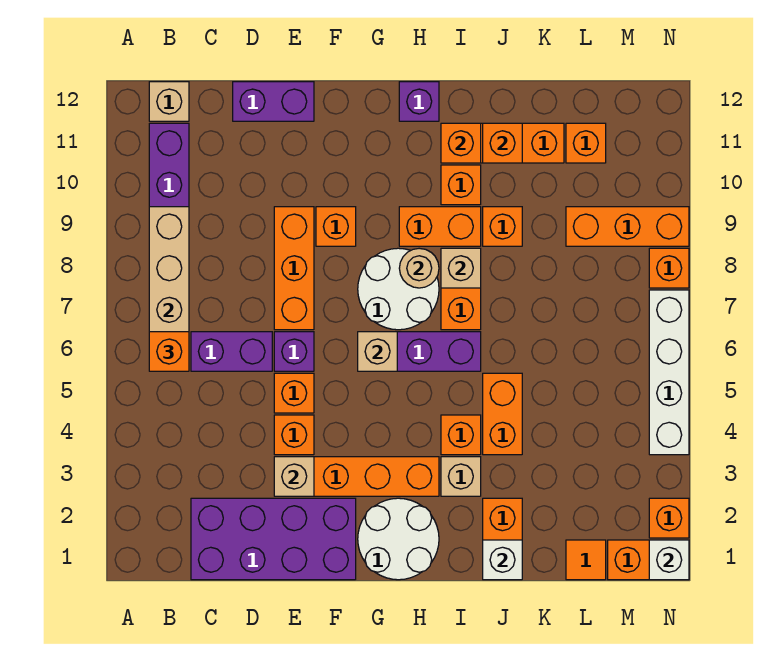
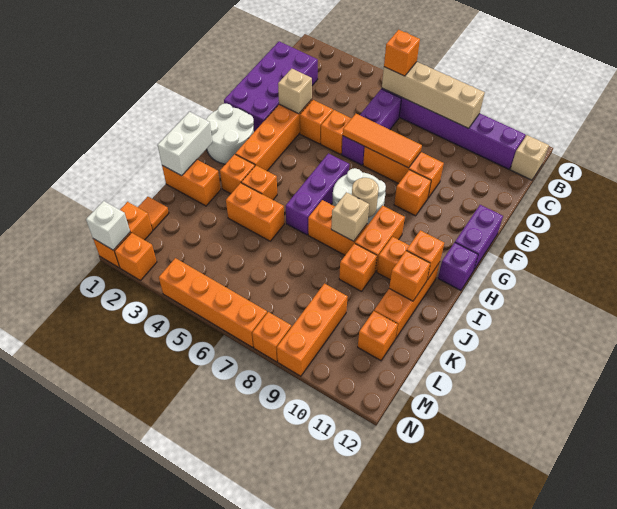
purple brick D12:E12 level 1 -> purple brick F12:G12 level 1
none -> orange tile E6:E8 level 2
tan brick G6 level 2 -> none
tan brick I3 level 1 -> orange brick I3 level 1
white brick J1 level 2 -> white brick I1:J1 level 2
white brick N4:N7 level 1 -> orange brick N4:N7 level 1

